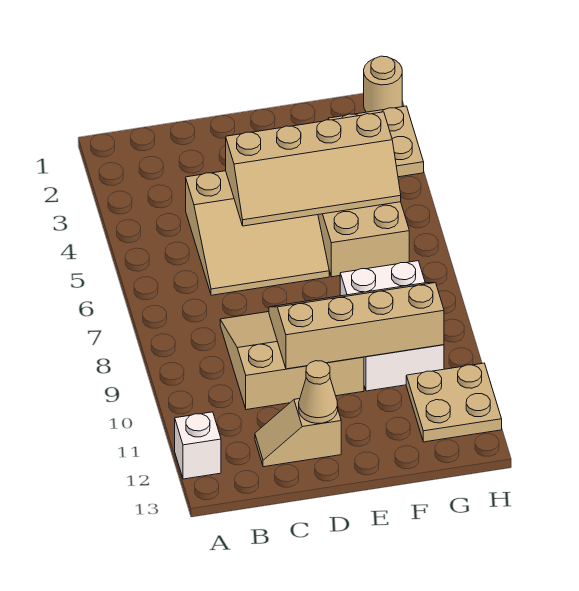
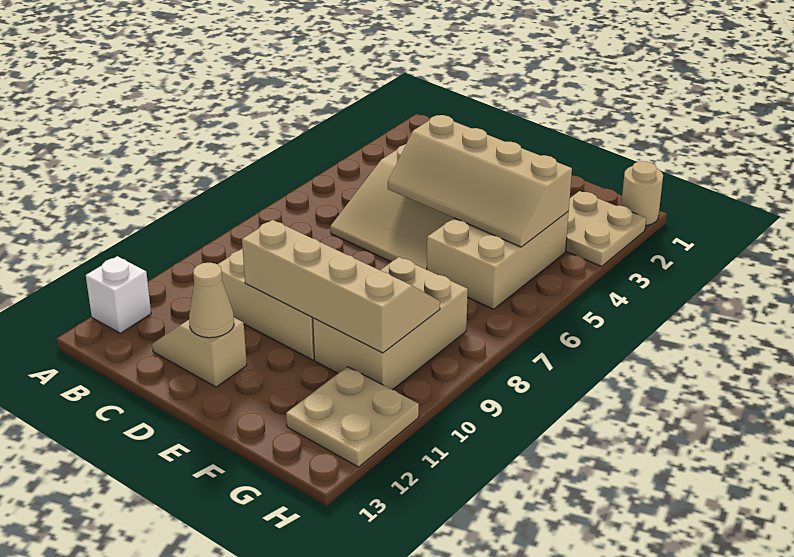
white brick F8:G10 level 1 -> tan brick F8:G10 level 1

